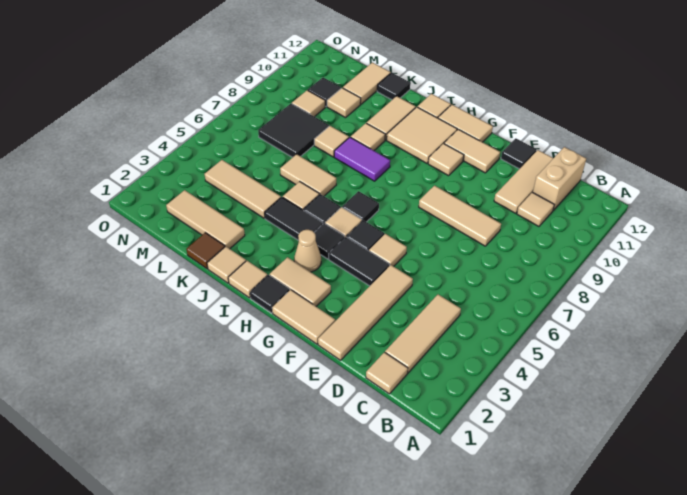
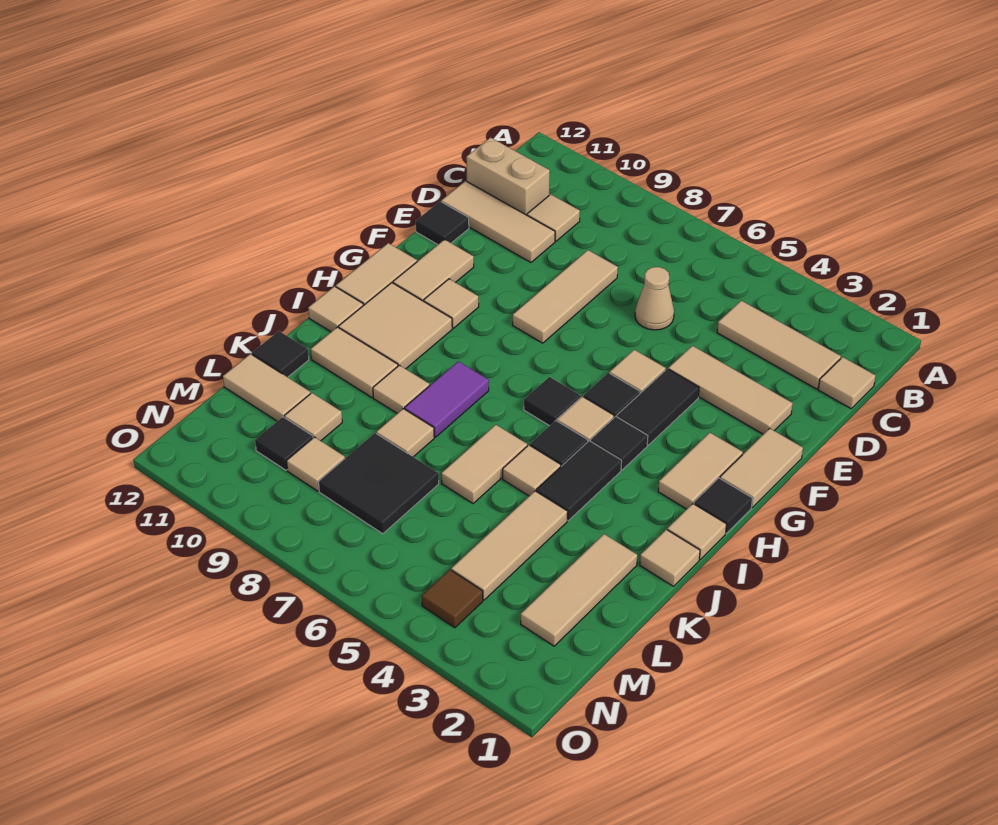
tan tile E1:E4 level 1 -> tan tile E2:E4 level 1
tan cone H3 level 1 -> tan cone D6 level 1
brown tile K1 level 1 -> brown tile N4 level 1

